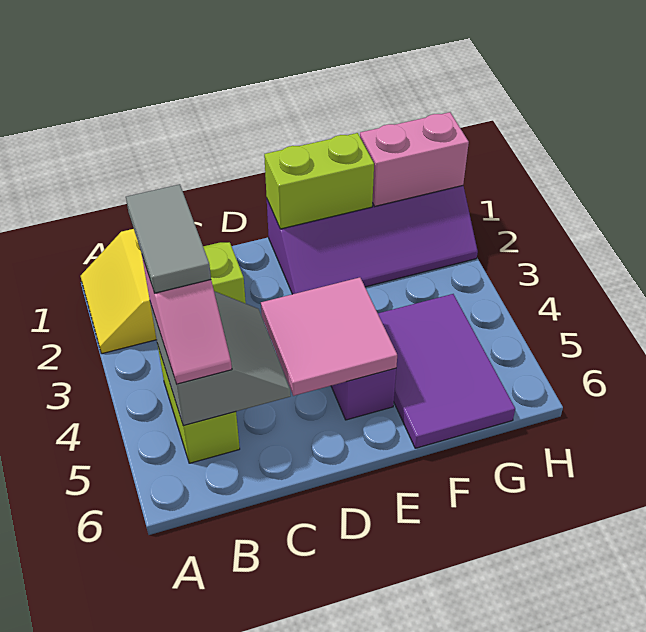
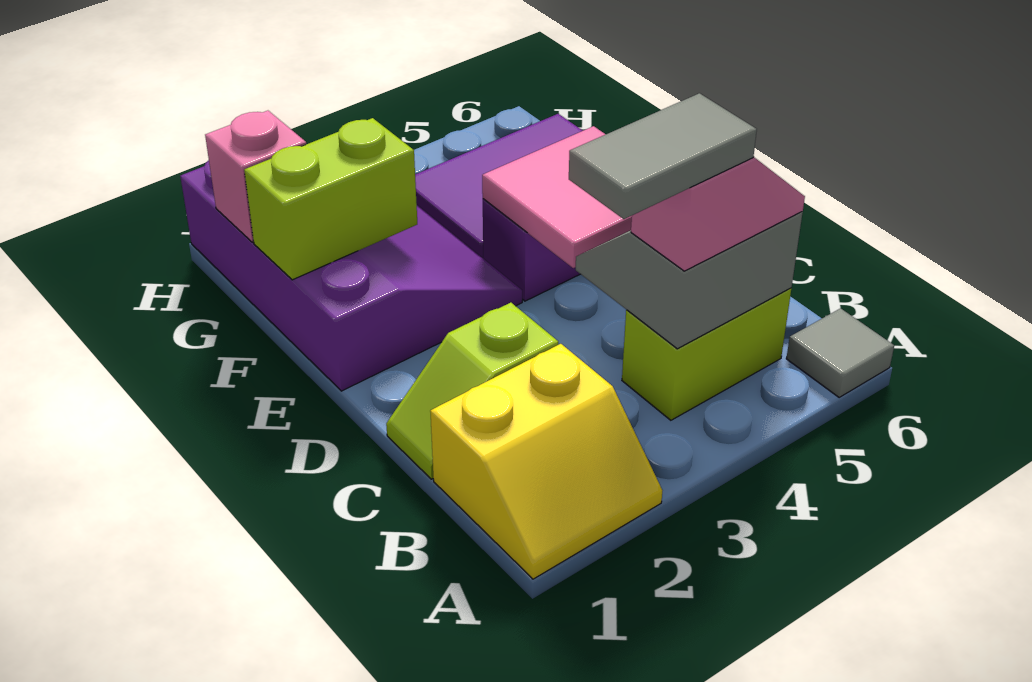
none -> grey tile A6 level 1
purple slope E1:H2 level 1 top 1 -> purple slope E1:H3 level 1 top 1
lime brick E1:F1 level 2 -> lime brick F1:F2 level 2
pink brick G1:H1 level 2 -> pink brick G1 level 2

